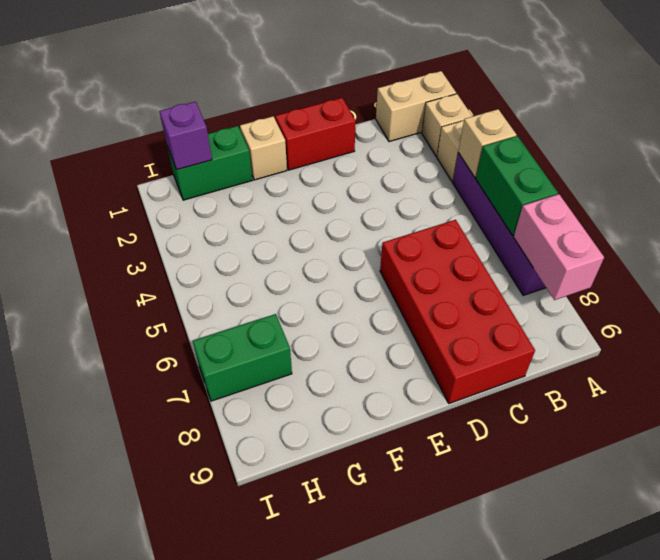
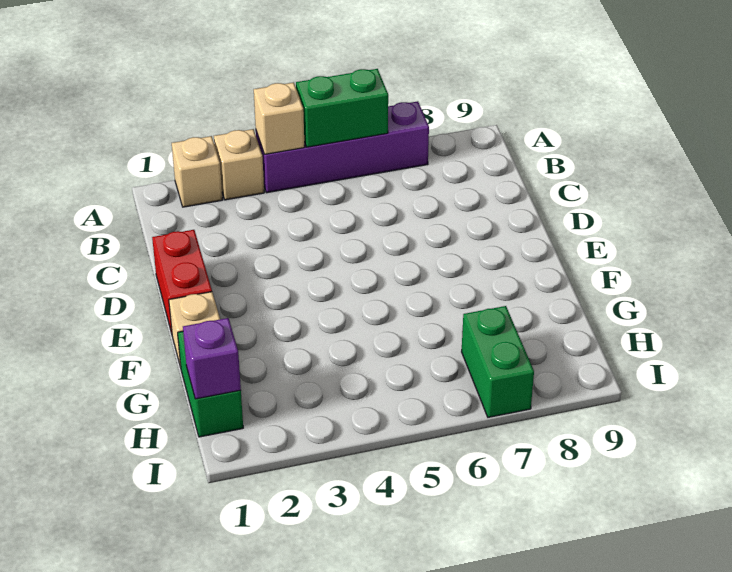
tan brick A1:B1 level 1 -> none
pink brick A7:A8 level 2 -> none
red brick C6:D9 level 1 -> none

